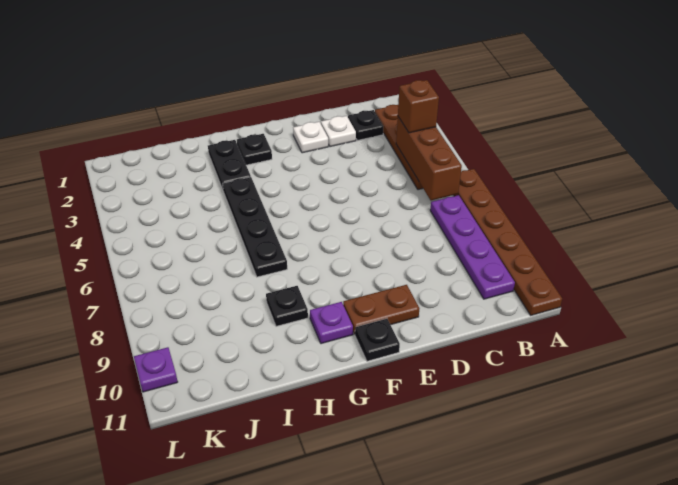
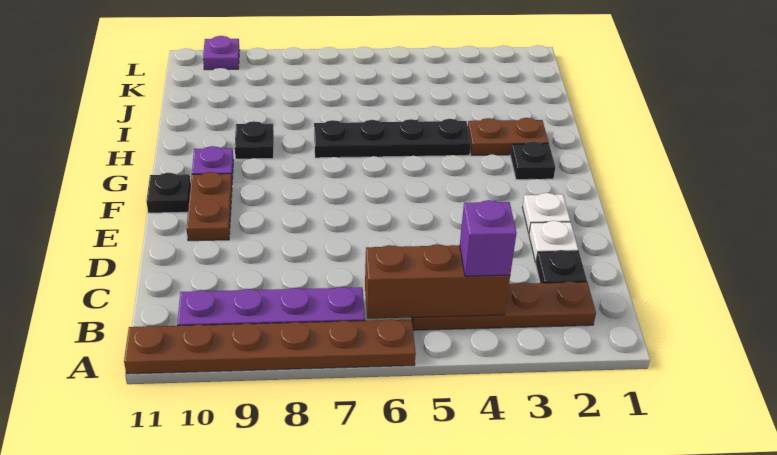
brown brick B4 level 3 -> purple brick B4 level 3
black plate H2:H3 level 1 -> brown plate H2:H3 level 1

